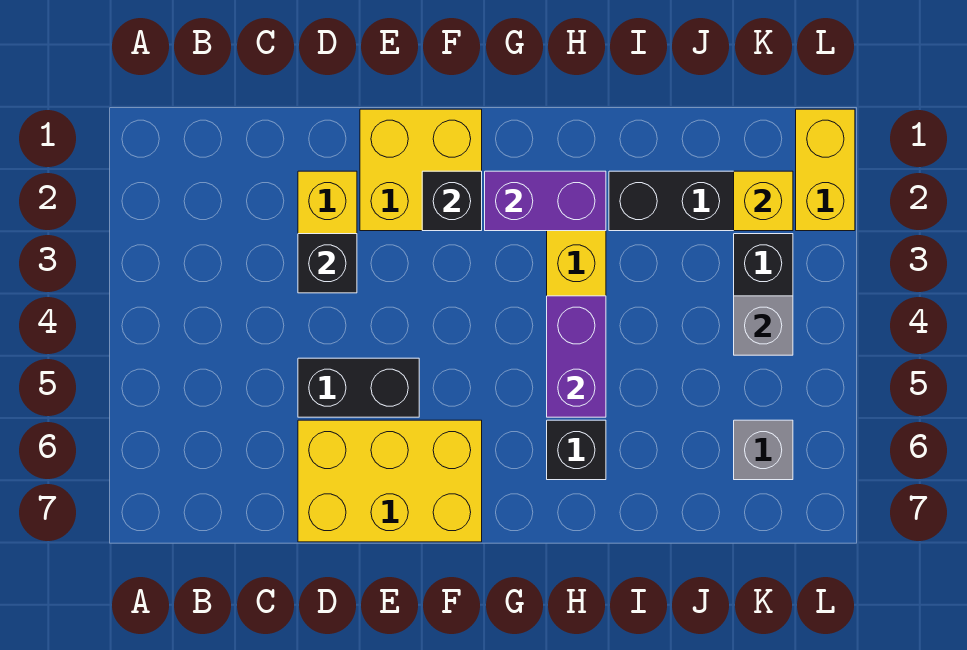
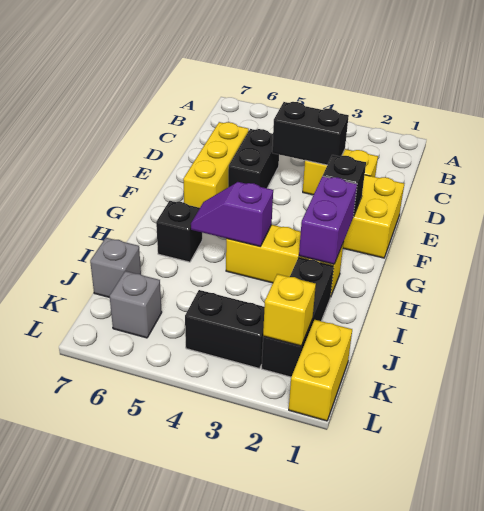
black brick D3 level 2 -> black brick D3:D4 level 2
yellow brick D6:F7 level 1 -> yellow brick D6:F6 level 1
purple brick H4:H5 level 2 -> purple slope H4:H5 level 2 top 4
grey brick K4 level 2 -> grey brick J7 level 1
yellow brick L1:L2 level 1 -> yellow brick K1:L1 level 1

